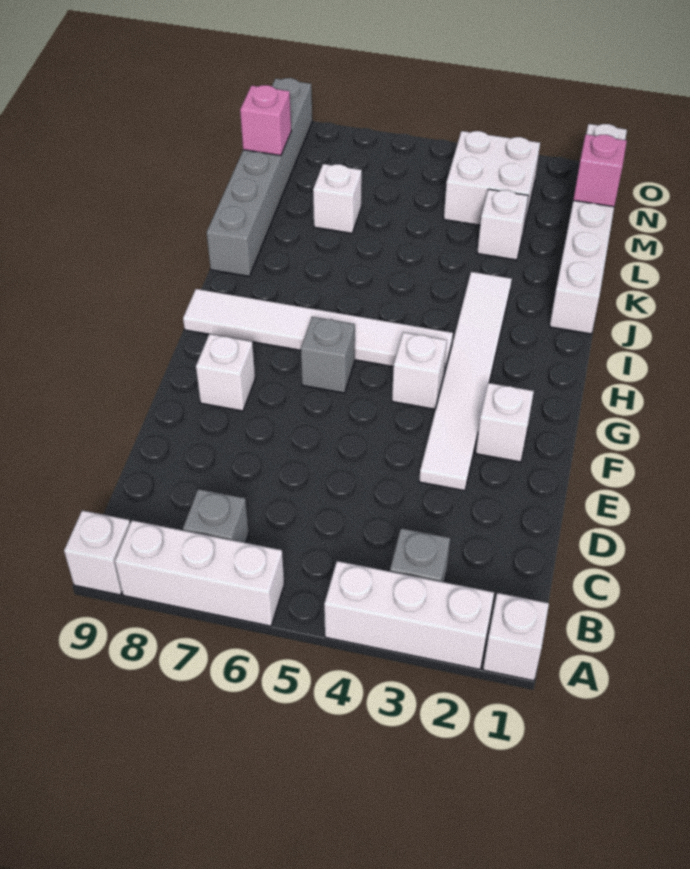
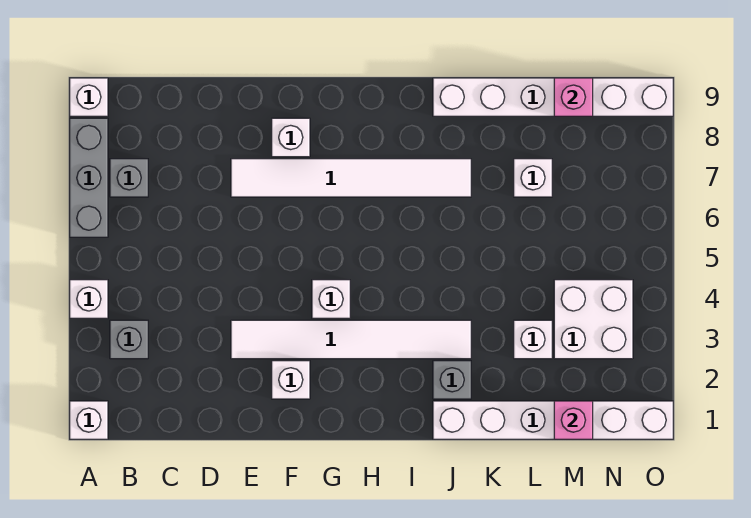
white brick A2:A4 level 1 -> white brick A4 level 1
white brick A6:A8 level 1 -> grey brick A6:A8 level 1
grey brick G6 level 1 -> grey brick J2 level 1
white tile H4:H9 level 1 -> white tile E7:J7 level 1
grey brick J9:O9 level 1 -> white brick J9:O9 level 1

